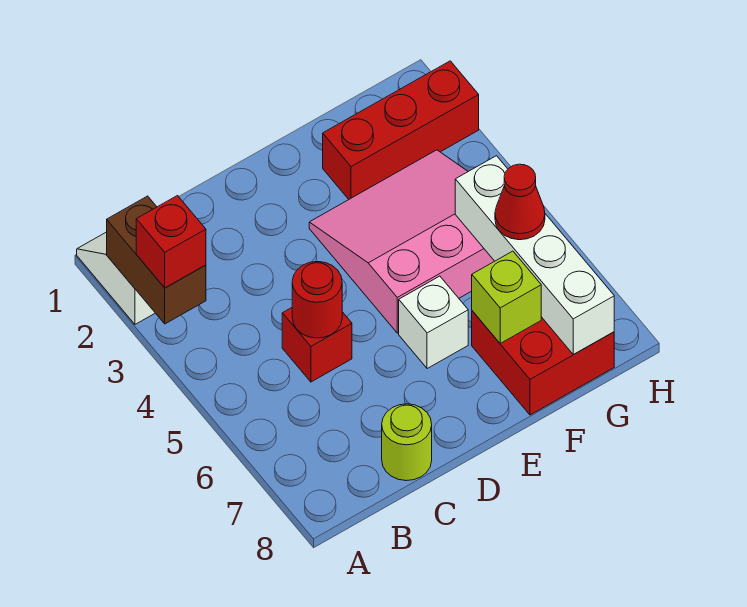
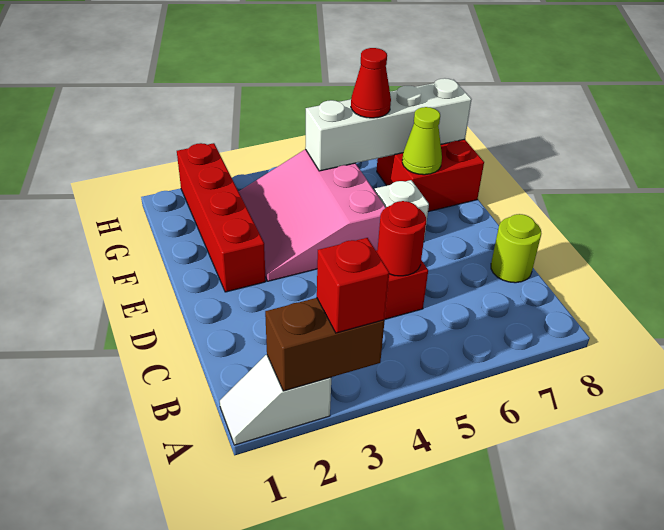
red brick F2:H2 level 1 -> red brick E2:H2 level 1
lime brick F7 level 2 -> lime cone F7 level 2

